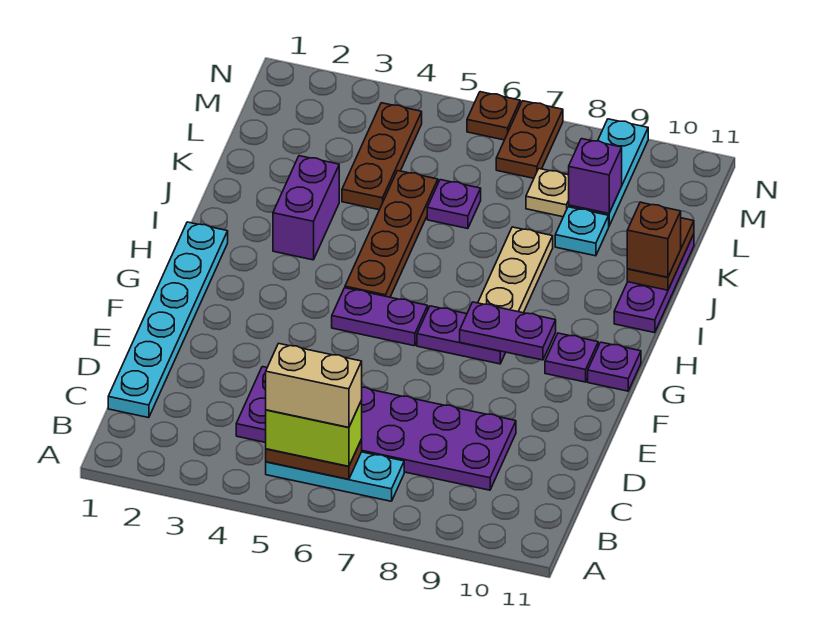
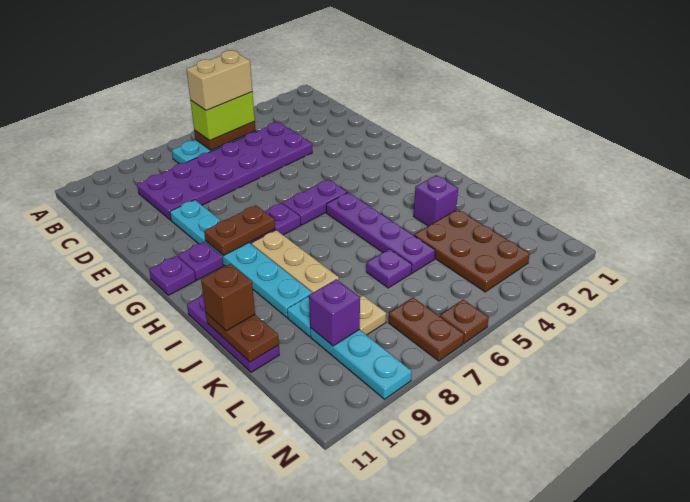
cyan plate C1:H1 level 1 -> cyan plate E9:J9 level 1
purple plate G8:G9 level 2 -> brown plate G8:G9 level 2
brown plate H5:K5 level 1 -> purple plate H5:K5 level 1
purple brick I3:J3 level 1 -> purple brick J3 level 1
brown plate K4:M4 level 1 -> brown plate K3:M4 level 1

